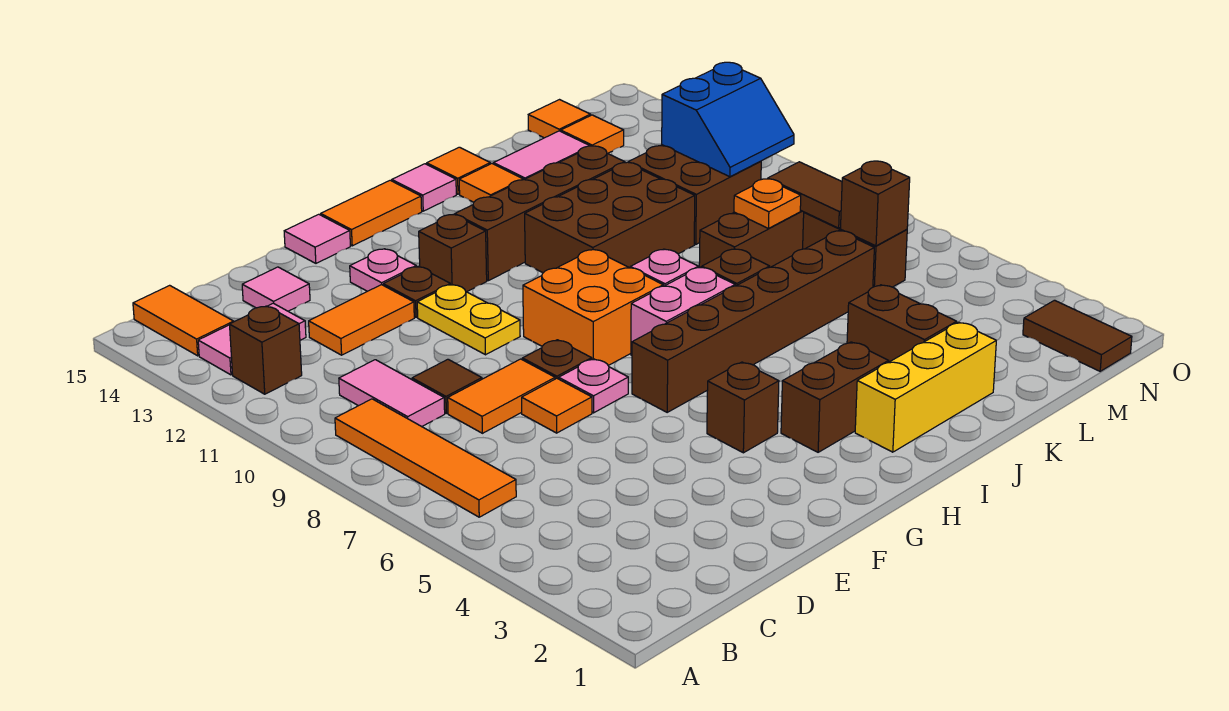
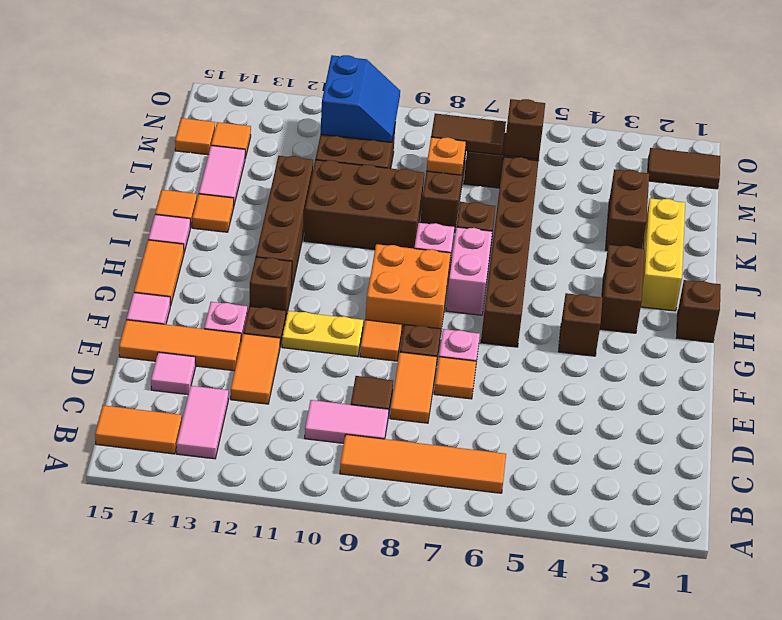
brown brick B12 level 1 -> brown brick H1 level 1
none -> orange tile E13:E15 level 1
none -> orange tile F9 level 1
brown brick I10:K11 level 1 -> brown brick J9:K11 level 1
brown brick K3:K4 level 1 -> brown brick K3:L3 level 1

